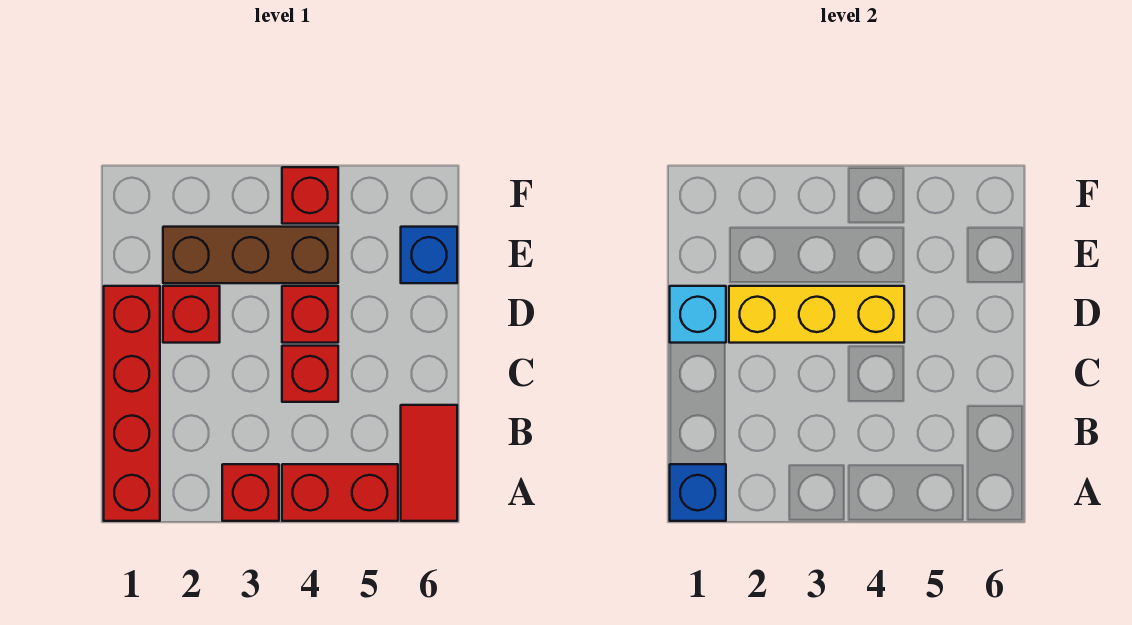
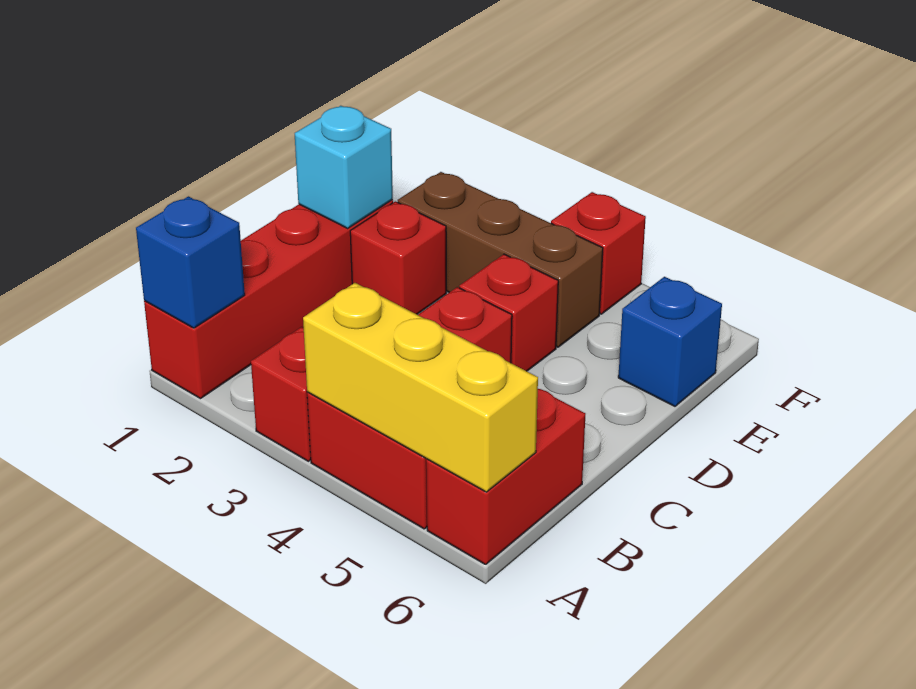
red tile A6:B6 level 1 -> red brick A6:B6 level 1
yellow brick D2:D4 level 2 -> yellow brick A4:A6 level 2

